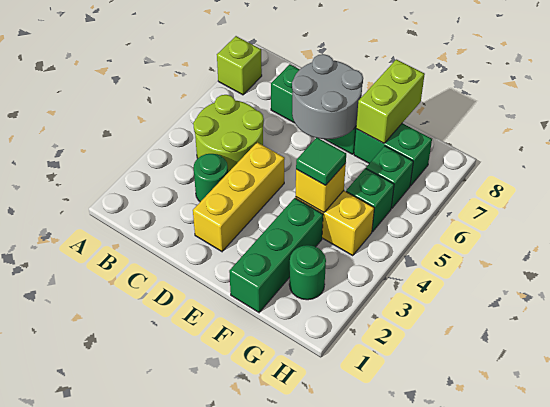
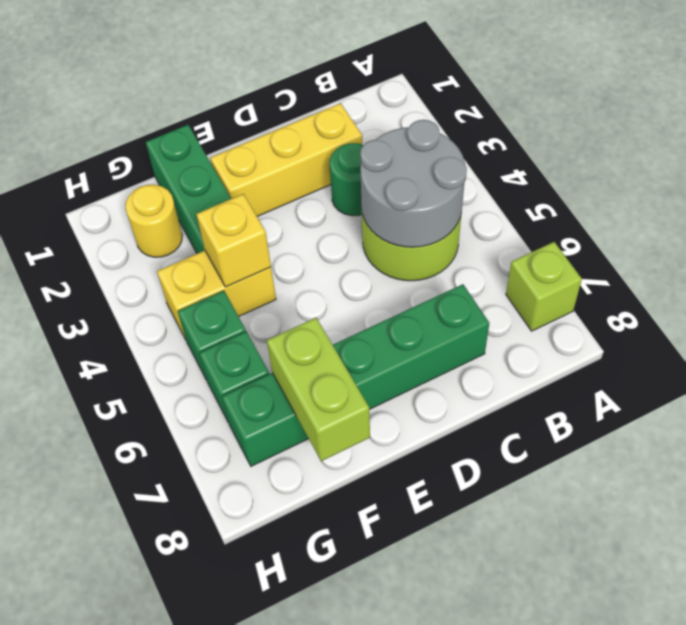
yellow brick D2:D4 level 1 -> yellow brick C2:E2 level 1
grey round brick D6:E7 level 2 -> grey round brick B4:C5 level 2
green tile F4 level 3 -> none
green round brick G2 level 1 -> yellow round brick G2 level 1

